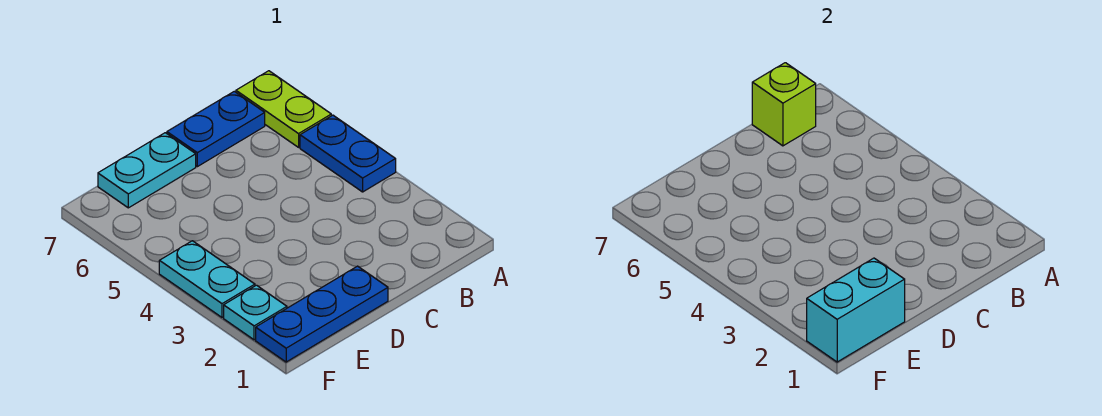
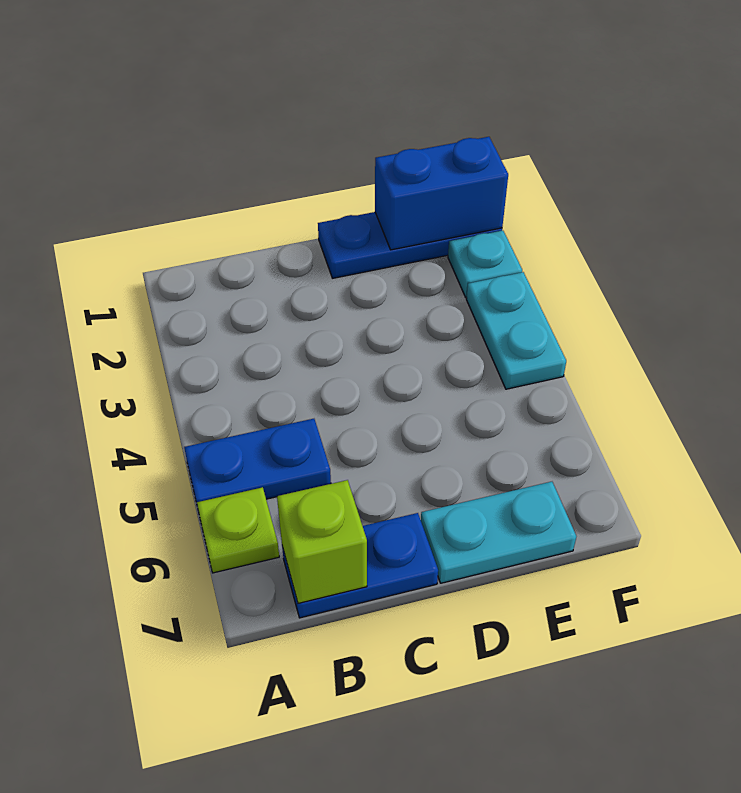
blue plate A4:A5 level 1 -> blue plate A5:B5 level 1
lime plate A6:A7 level 1 -> lime plate A6 level 1
cyan brick E1:F1 level 2 -> blue brick E1:F1 level 2

